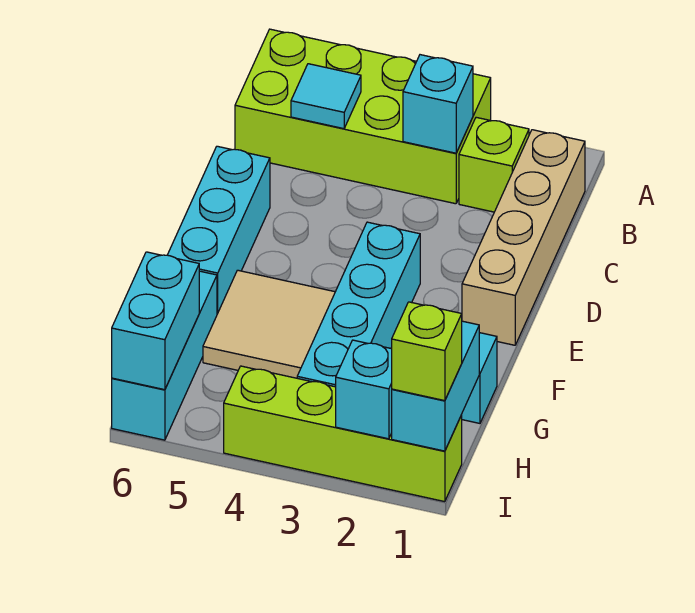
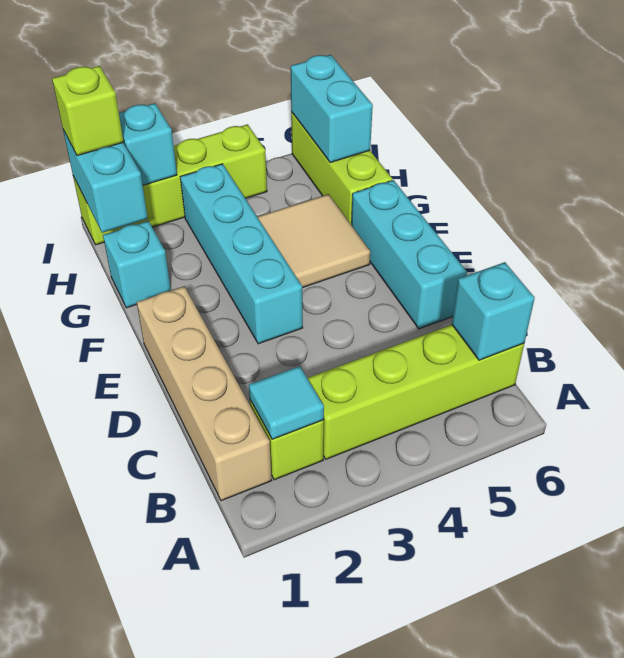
lime brick A3:B6 level 1 -> lime brick B3:B6 level 1
cyan brick B3 level 2 -> cyan brick B6 level 2
cyan tile B5 level 2 -> cyan tile B2 level 2
cyan brick G6:I6 level 1 -> lime brick G6:I6 level 1

